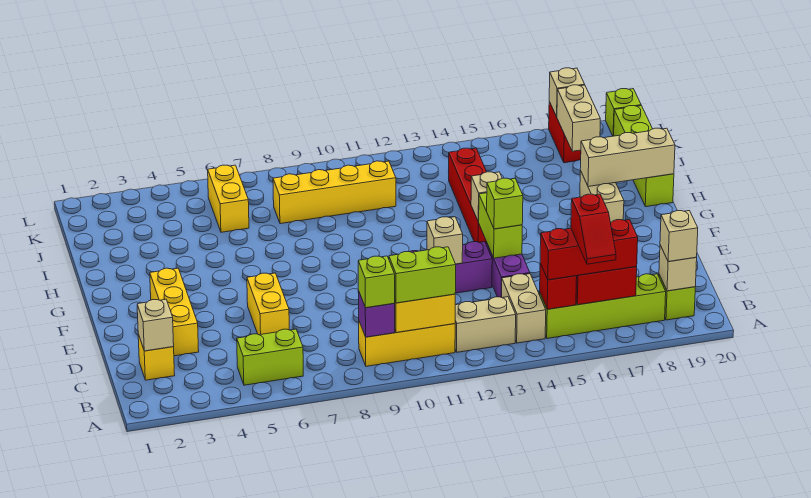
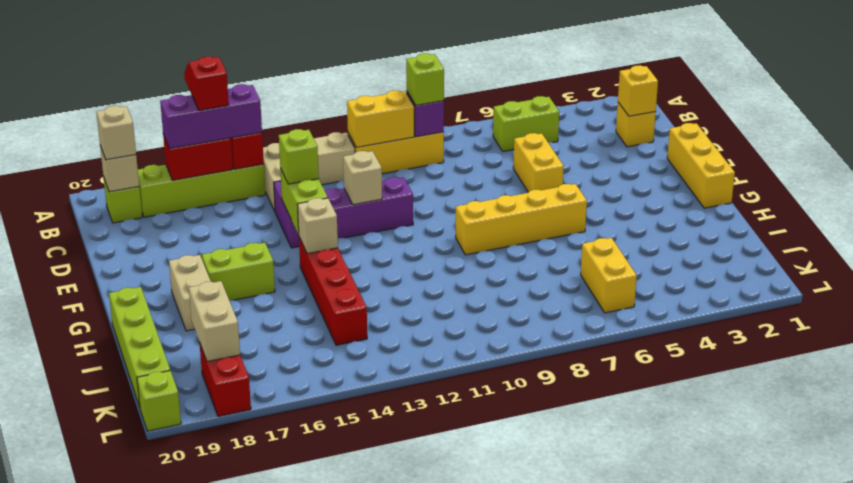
lime brick B10:B11 level 3 -> lime brick G16:G17 level 1
red brick B15:B17 level 3 -> purple brick B15:B17 level 3
tan brick C2 level 2 -> yellow brick C2 level 2
yellow brick D3:F3 level 1 -> yellow brick E1:G1 level 1
tan brick H18:H20 level 2 -> none
yellow brick J8:J11 level 1 -> yellow brick G6:G9 level 1
tan brick L18 level 2 -> none

